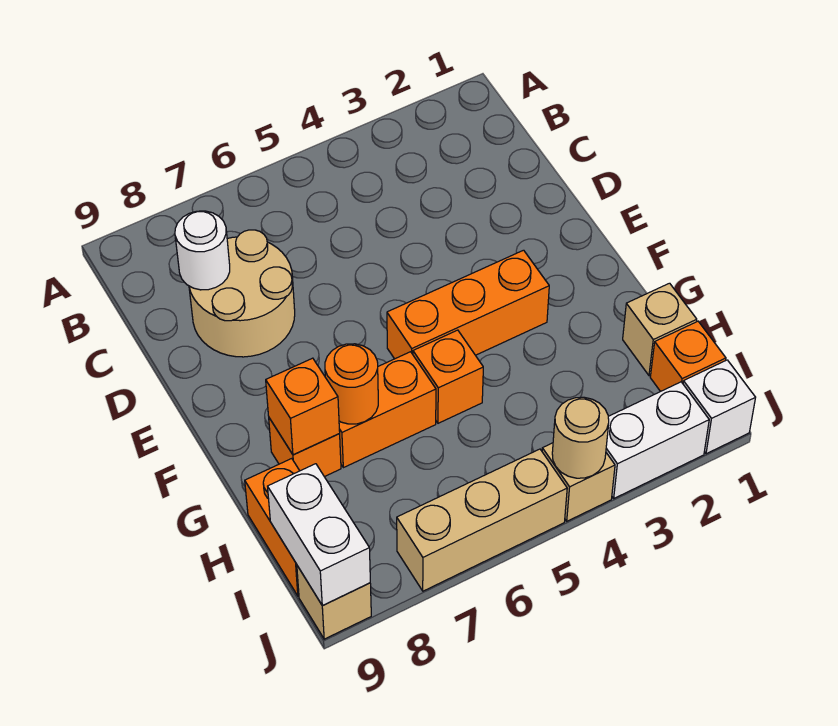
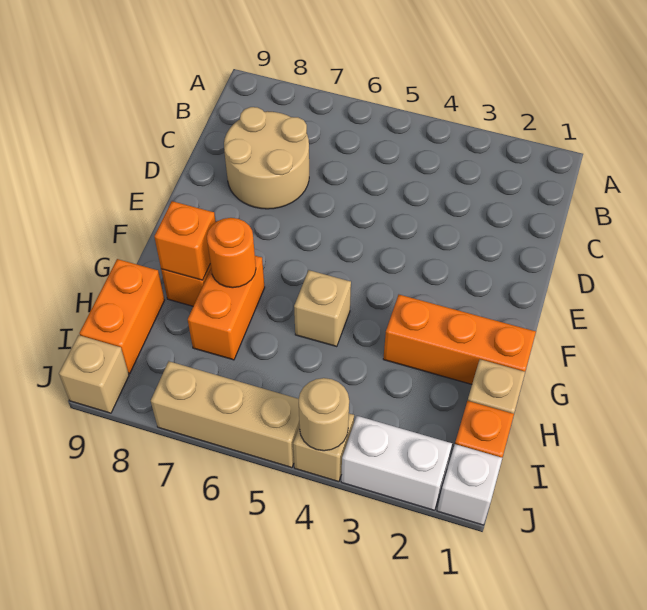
white round brick C8 level 2 -> none
orange brick F3:F5 level 1 -> orange brick G1:G3 level 1
orange brick G5 level 1 -> tan brick G5 level 1
orange brick G6:G7 level 1 -> orange brick G7:H7 level 1
white brick I9:J9 level 2 -> none

